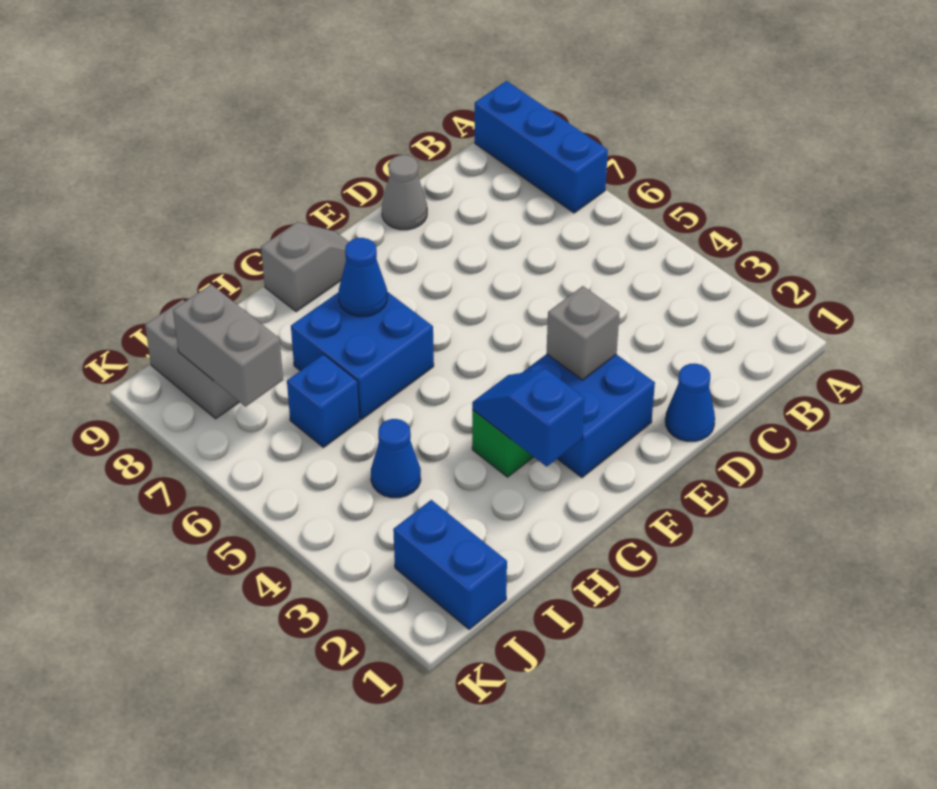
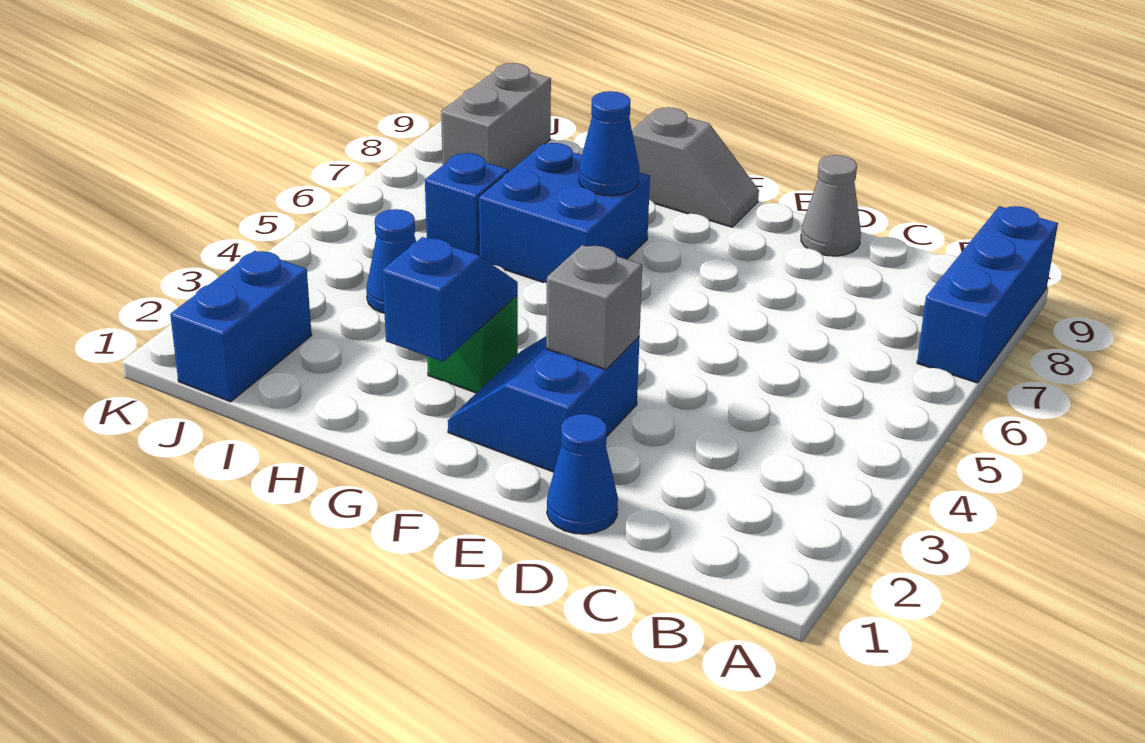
blue brick E2:F3 level 1 -> blue slope E2:F3 level 1 top E
grey brick J7:J8 level 2 -> none

